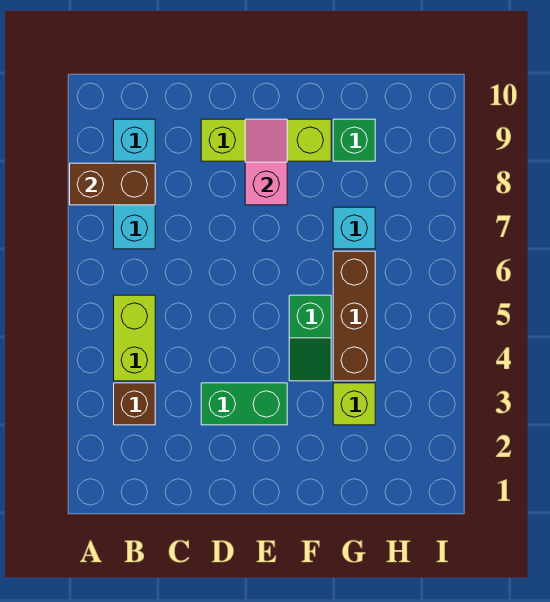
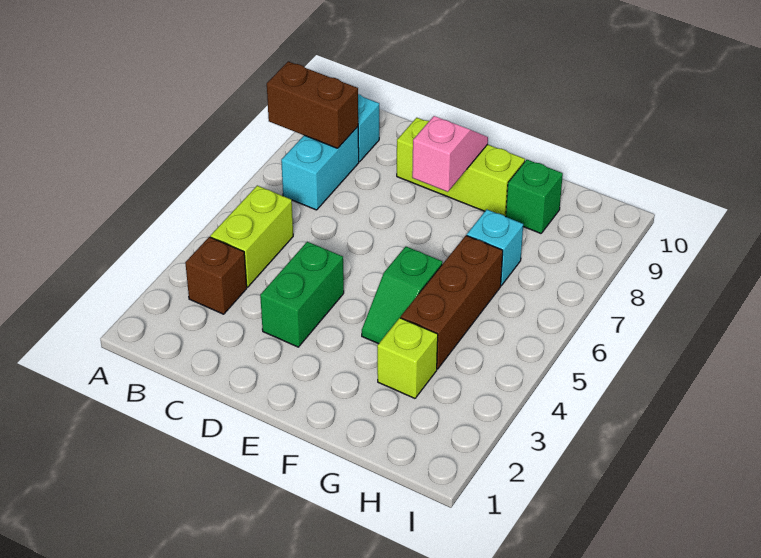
green brick D3:E3 level 1 -> green brick D3:D4 level 1

